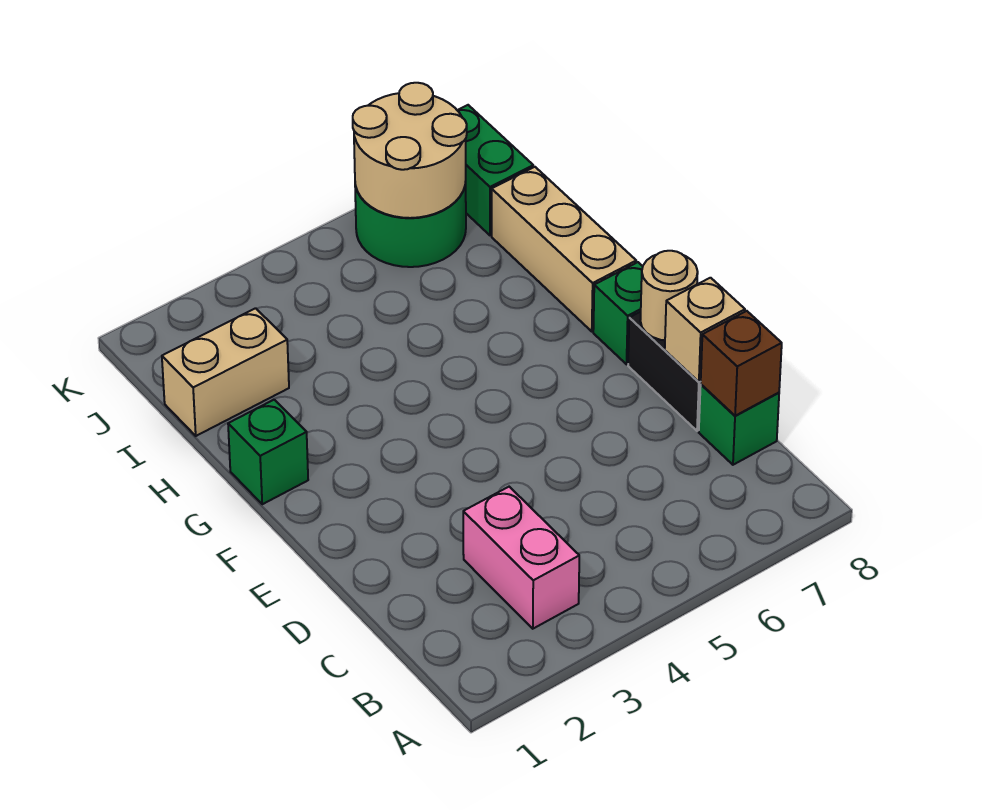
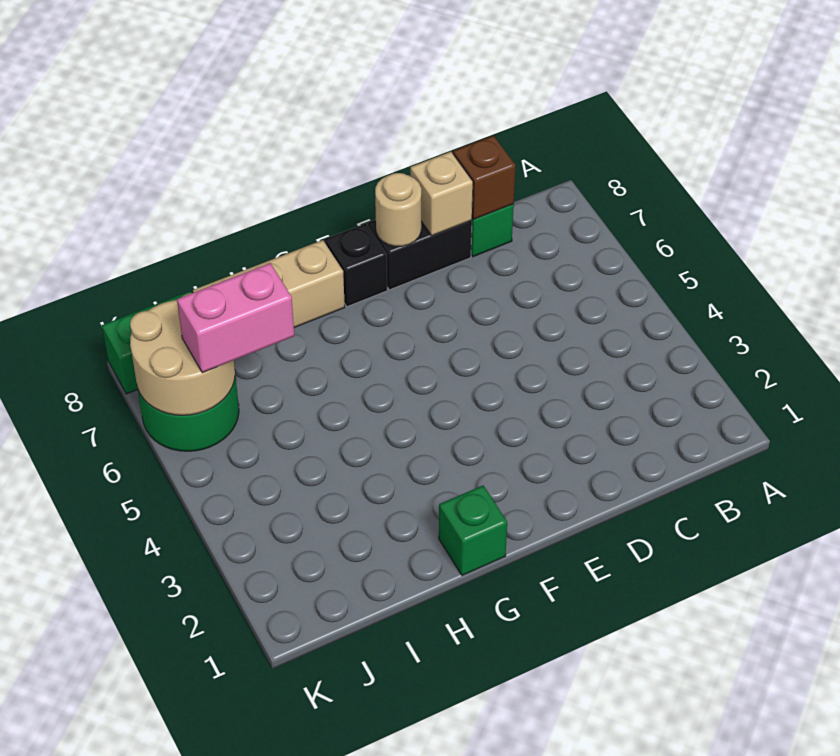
pink brick B3:C3 level 1 -> pink brick I6:J6 level 3
green brick F8 level 1 -> black brick F8 level 1
tan brick I1:I2 level 1 -> none

